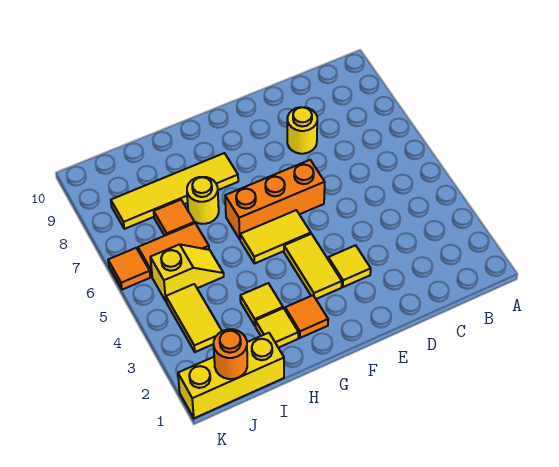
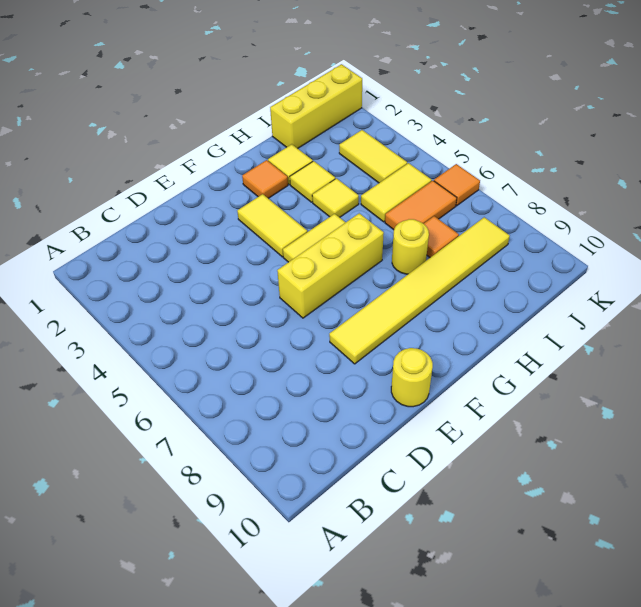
yellow round brick D8 level 1 -> yellow round brick E10 level 1
yellow tile E3 level 1 -> yellow tile H4 level 1
orange brick E6:G6 level 1 -> yellow brick E6:G6 level 1
yellow tile G8:J8 level 1 -> yellow tile E8:J8 level 1
yellow slope I5:J5 level 1 top J -> yellow tile I5:J5 level 1
orange round brick J1 level 2 -> none

